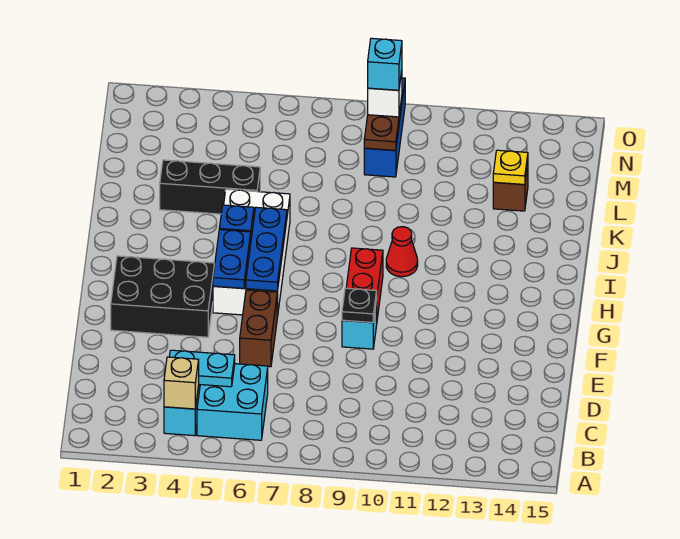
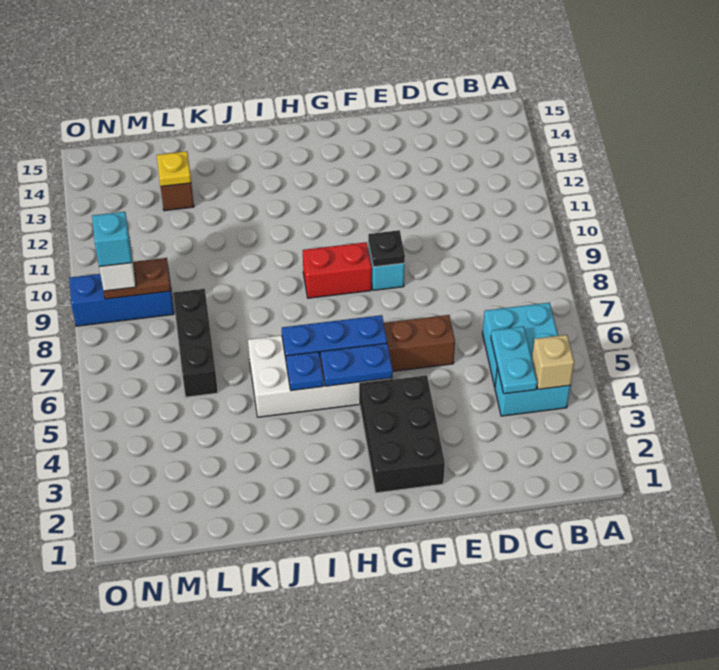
red cone I10 level 1 -> none
black brick K3:K5 level 1 -> black brick L6:L8 level 1

